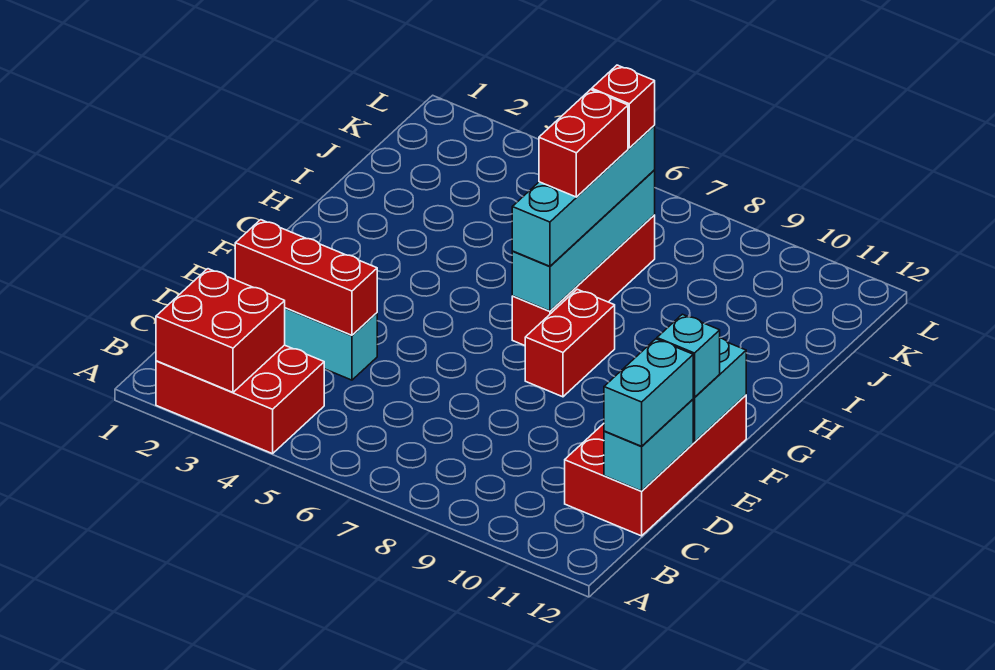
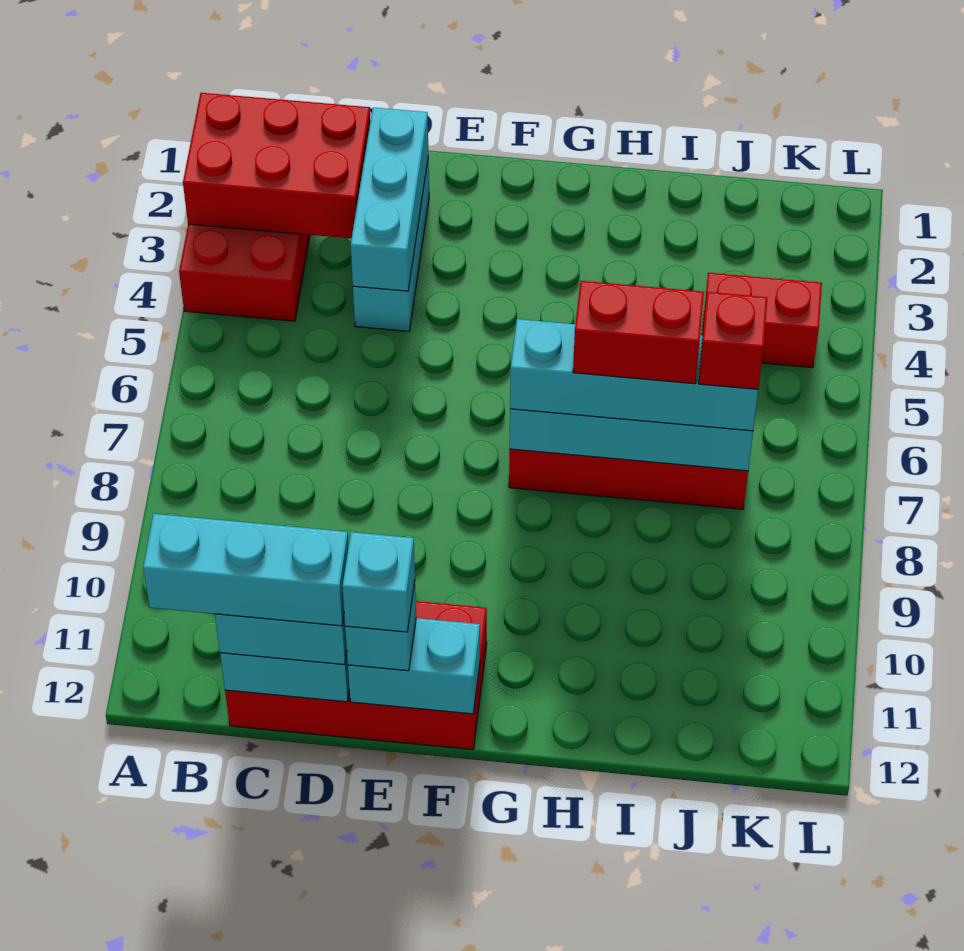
red brick A2:B3 level 2 -> red brick A2:C3 level 2
none -> cyan brick B12:D12 level 4
red brick D2:D4 level 2 -> cyan brick D2:D4 level 2
none -> cyan brick E12 level 4
red brick F8:G8 level 1 -> red brick J4:K4 level 1

